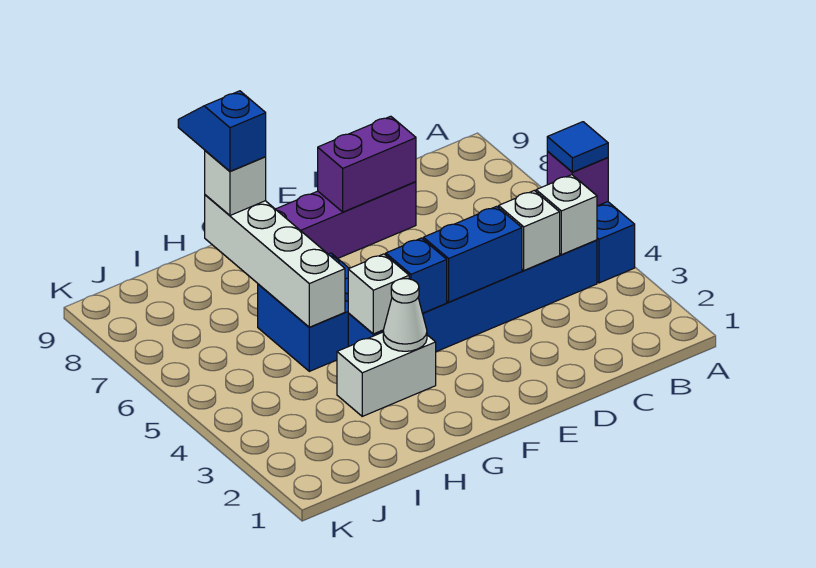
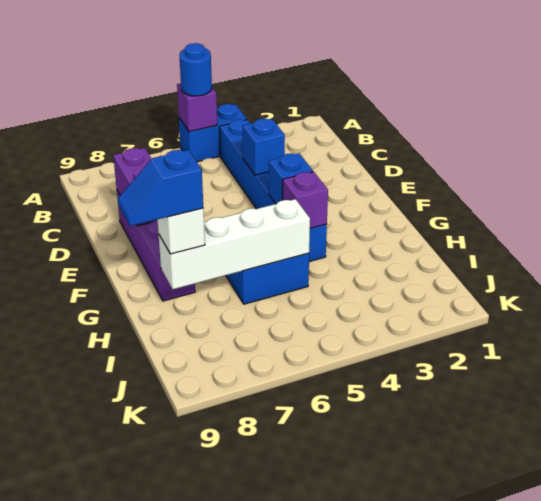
blue tile A5 level 3 -> blue round brick A5 level 3
white brick B4 level 2 -> none
white brick C4 level 2 -> none
blue brick D4:E4 level 2 -> blue brick D4 level 2
white brick G3:H3 level 1 -> none
white cone G3 level 2 -> none
white brick G4 level 2 -> purple brick G4 level 2

